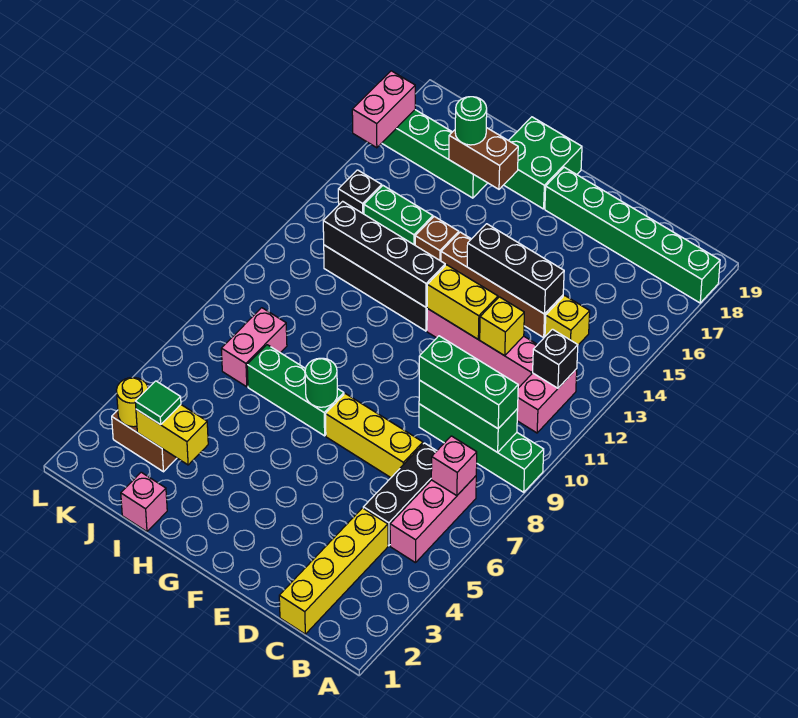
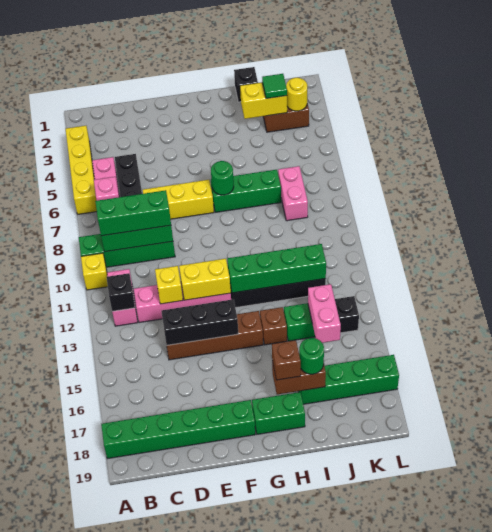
yellow brick C1:C4 level 1 -> yellow brick A3:A6 level 1
yellow brick C14 level 1 -> yellow brick A10 level 1
black brick G12:J12 level 2 -> green brick G12:J12 level 2
green brick G18:H19 level 1 -> green brick G18:H18 level 1
none -> brown brick H17 level 3
pink brick I1 level 1 -> black brick I1 level 1
pink brick L16:L17 level 2 -> pink brick J14:J15 level 2

